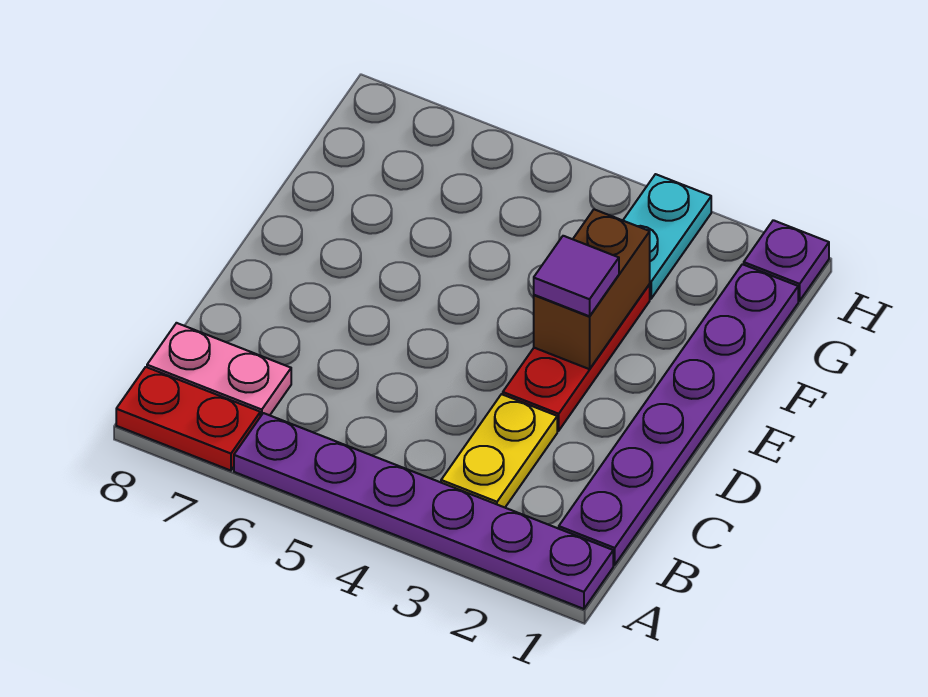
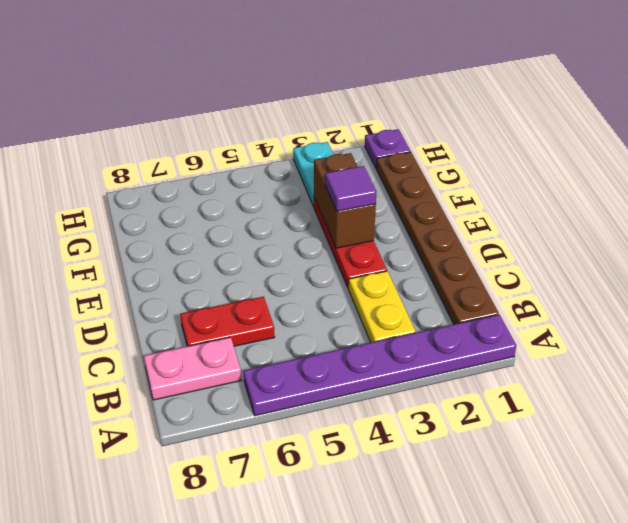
red plate A7:A8 level 1 -> red plate C6:C7 level 1
purple plate B1:G1 level 1 -> brown plate B1:G1 level 1

